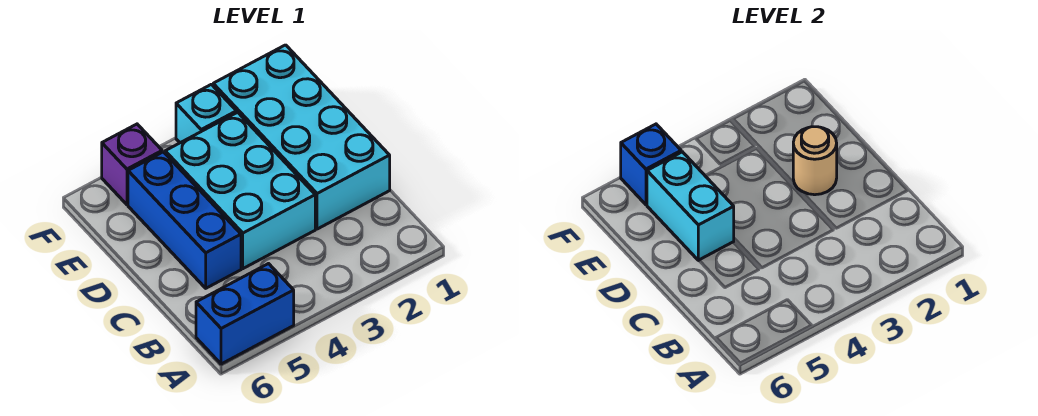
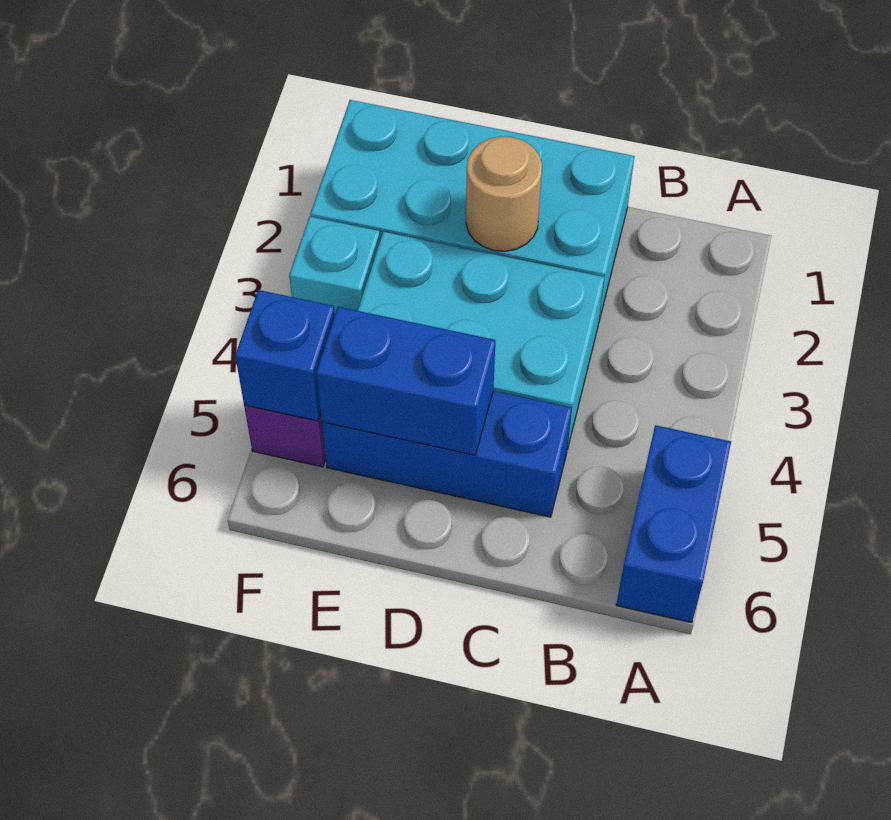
cyan brick D5:E5 level 2 -> blue brick D5:E5 level 2

